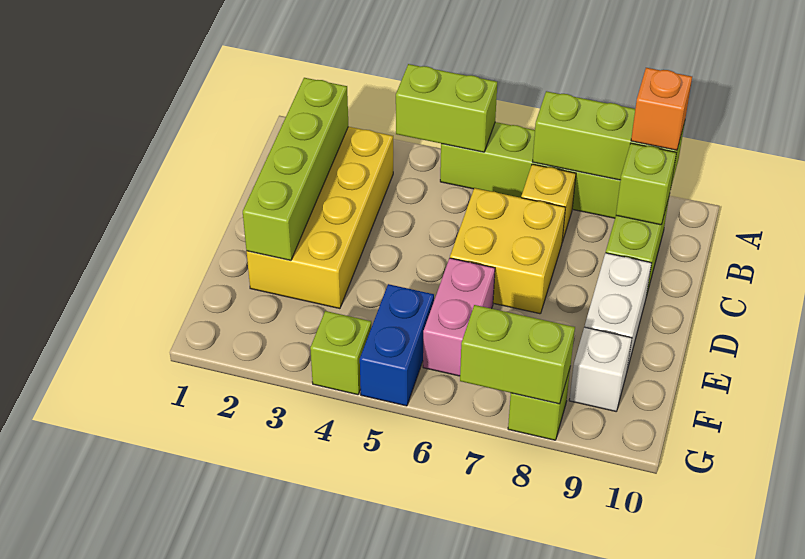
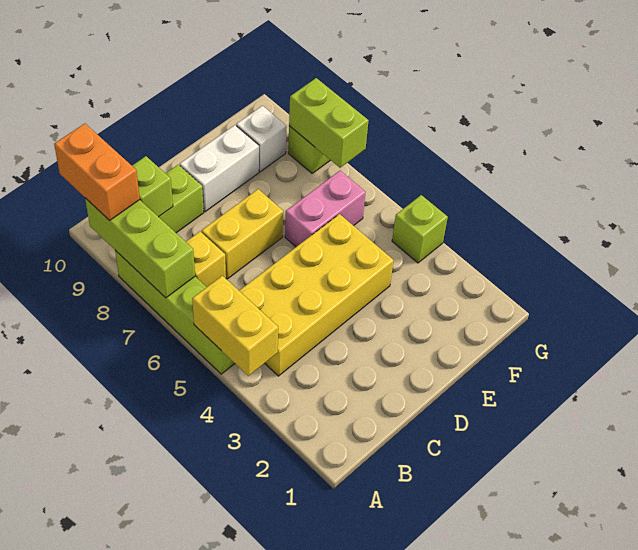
lime brick A4:A5 level 2 -> yellow brick A4:A5 level 2
orange brick A9 level 3 -> orange brick A9:A10 level 3
yellow brick B2:E3 level 1 -> yellow brick B4:E5 level 1
lime brick B2:E2 level 2 -> none
yellow brick C6:D7 level 1 -> yellow brick C7:D7 level 1
blue brick F5:G5 level 1 -> none

